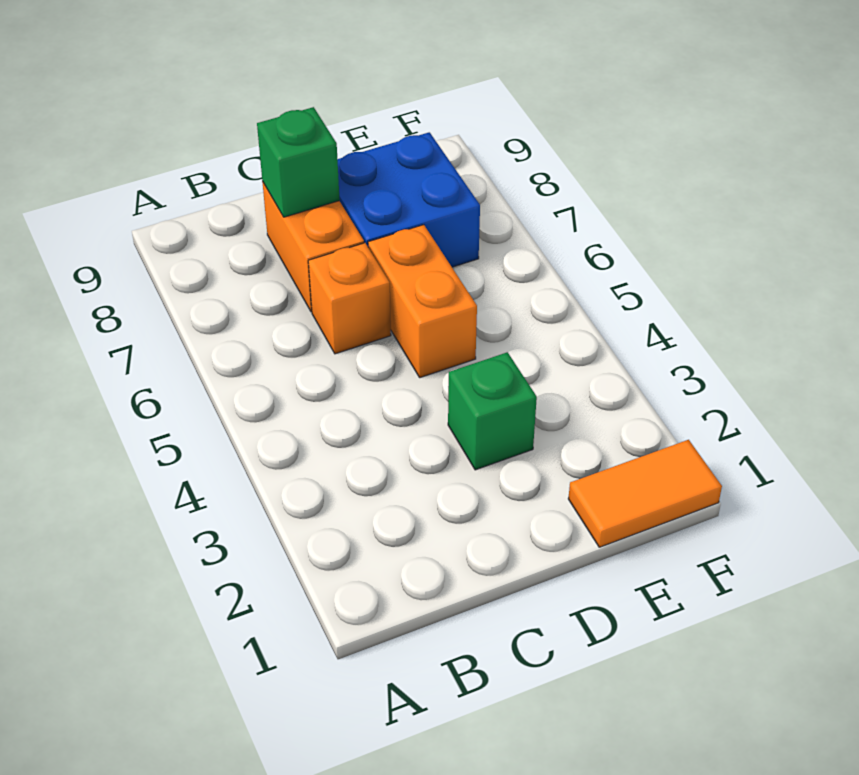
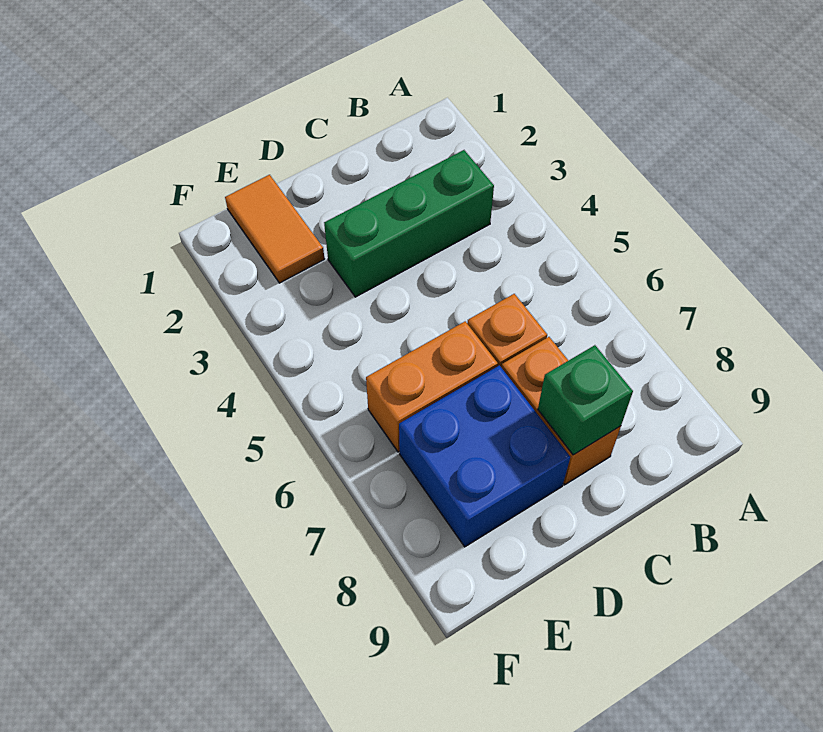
green brick D3 level 1 -> green brick B3:D3 level 1
orange brick D5:D6 level 1 -> orange brick D6:E6 level 1
orange tile E1:F1 level 1 -> orange tile E1:E2 level 1

